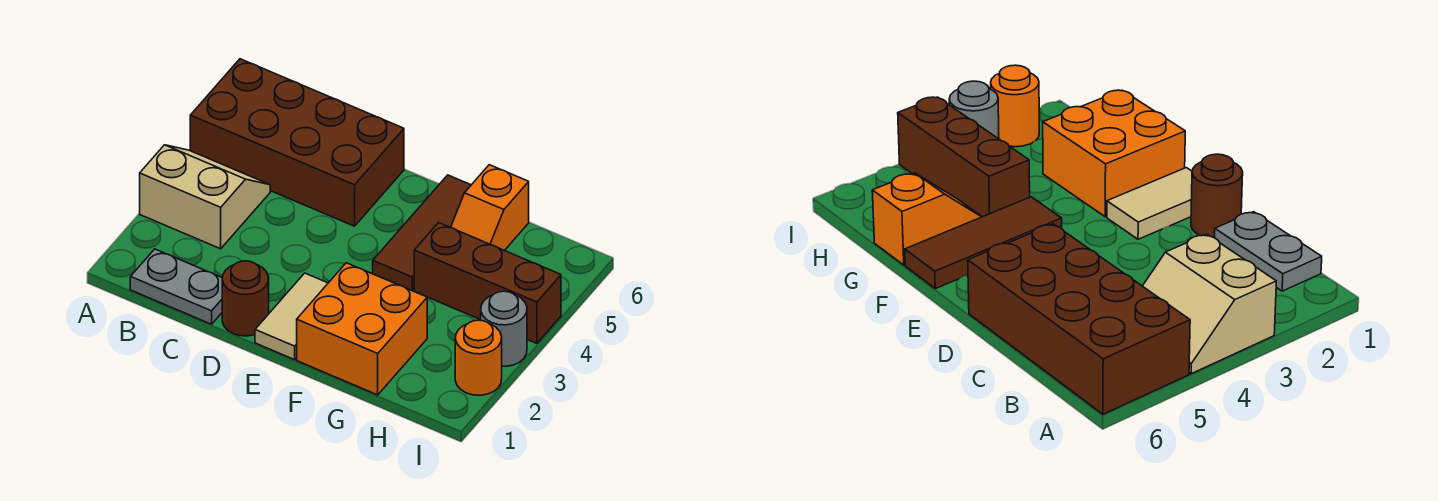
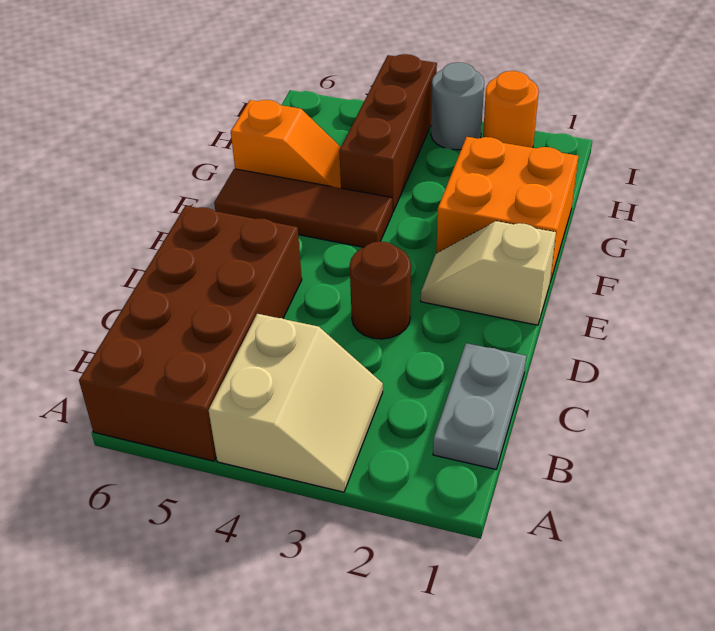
tan slope A3:B4 level 1 top 3 -> tan slope A3:B4 level 1 top 4
brown round brick D1 level 1 -> brown round brick D3 level 1
tan tile E1:E2 level 1 -> tan slope E1:E2 level 1 top 1

